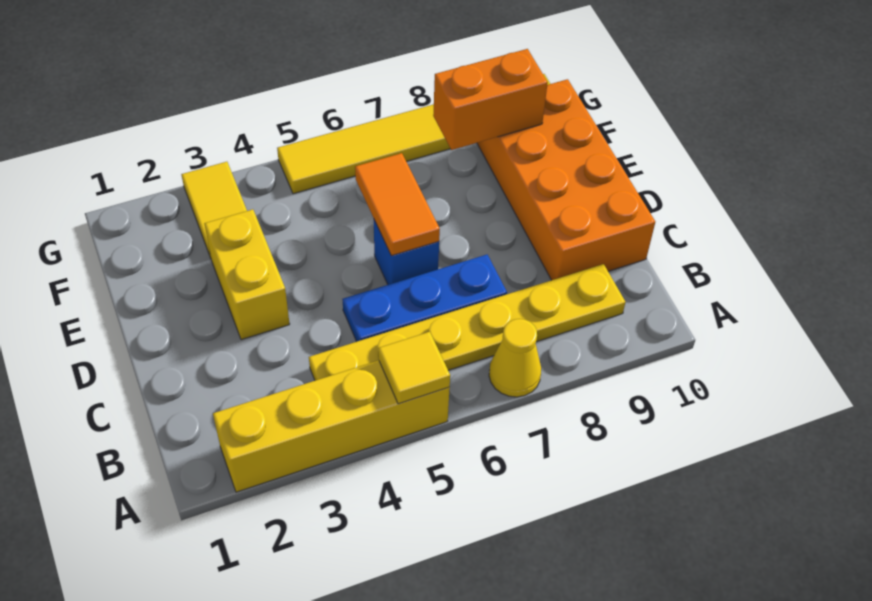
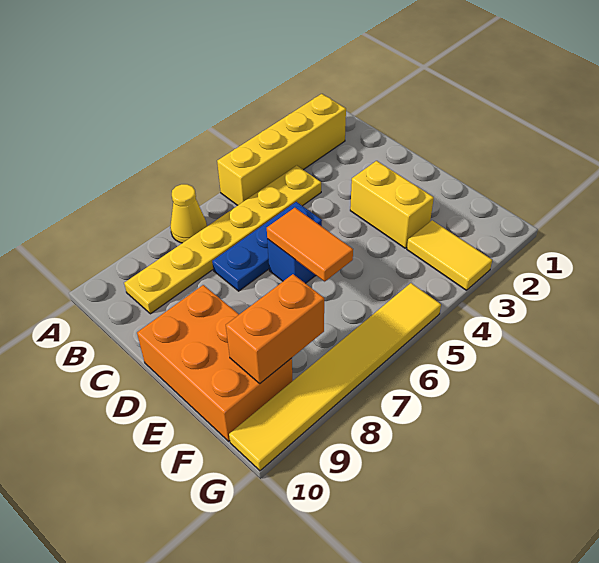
yellow tile A5 level 2 -> none
orange brick C9:F10 level 1 -> orange brick D9:F10 level 1

